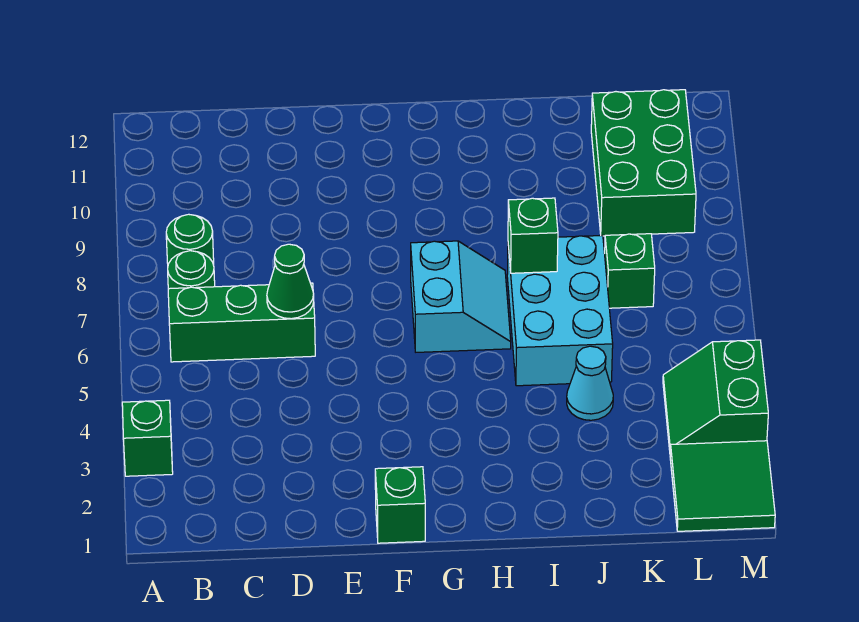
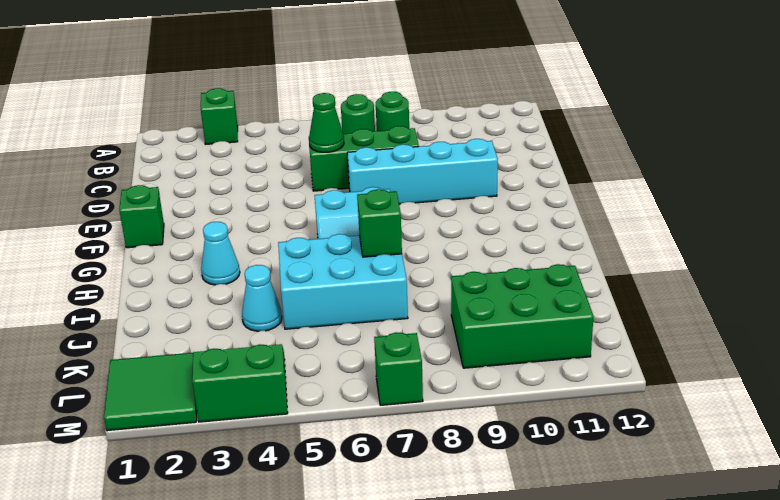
green brick B6:D6 level 1 -> green brick D6:D8 level 1
none -> cyan brick E7:E10 level 1
none -> cyan cone H3 level 1
green brick K7 level 1 -> green brick M7 level 1

